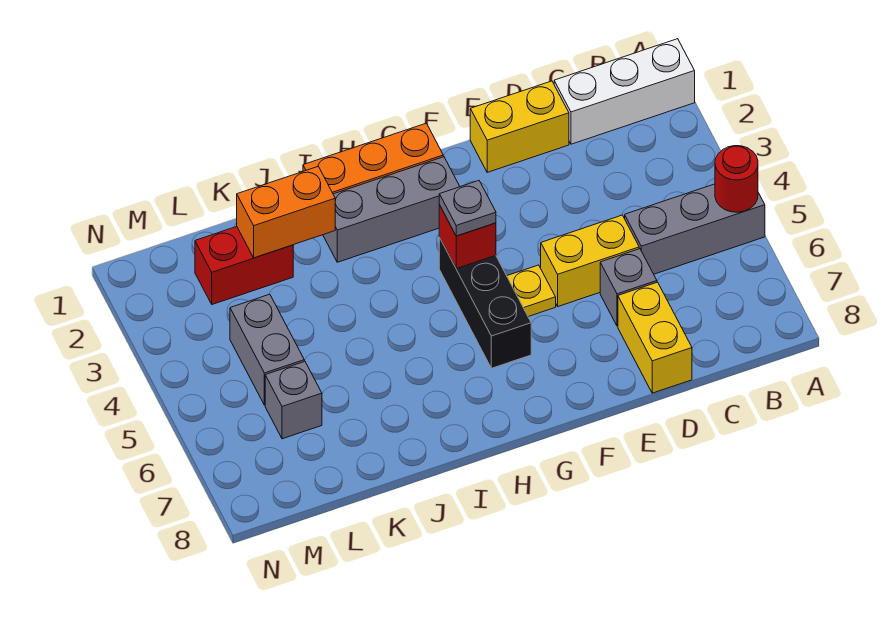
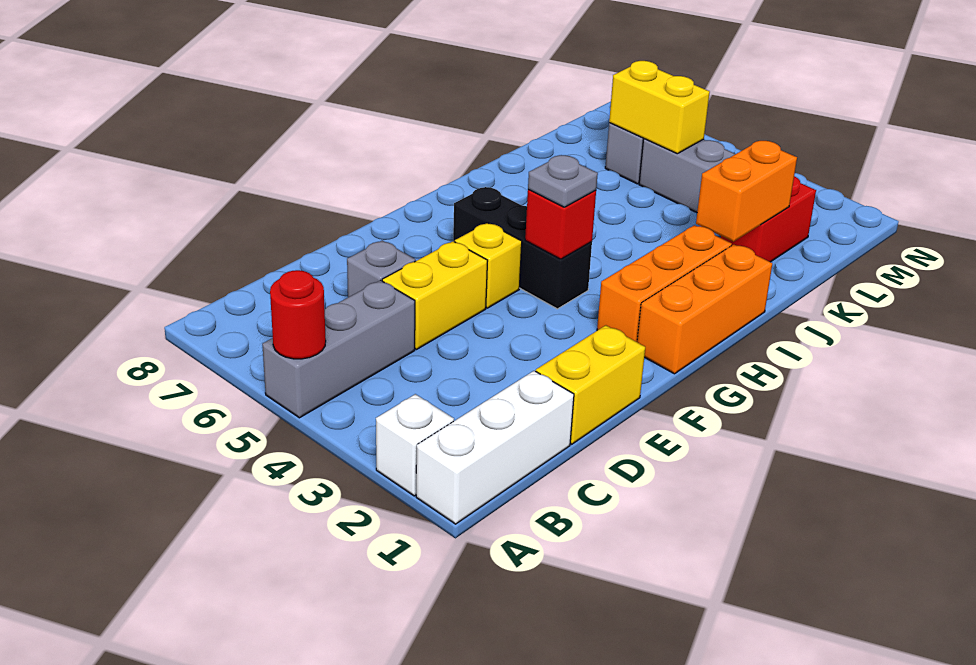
none -> white brick A2 level 1
yellow brick D7:D8 level 1 -> yellow brick L5:L6 level 2
yellow plate F5 level 1 -> yellow brick F5 level 1
grey brick G2:I2 level 1 -> orange brick G2:I2 level 1

